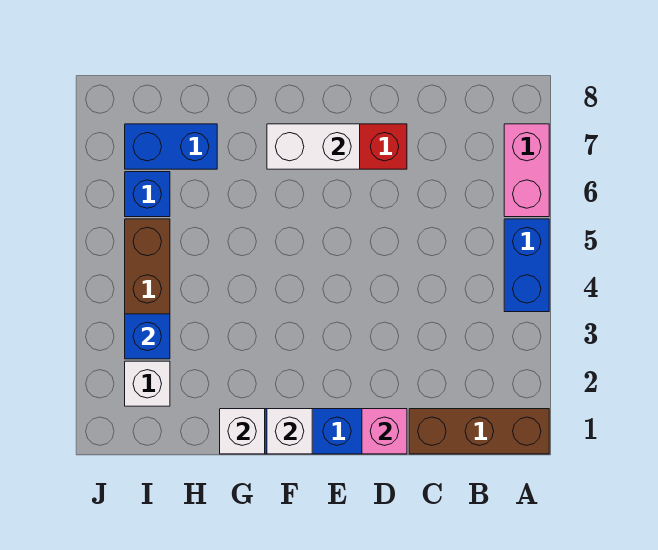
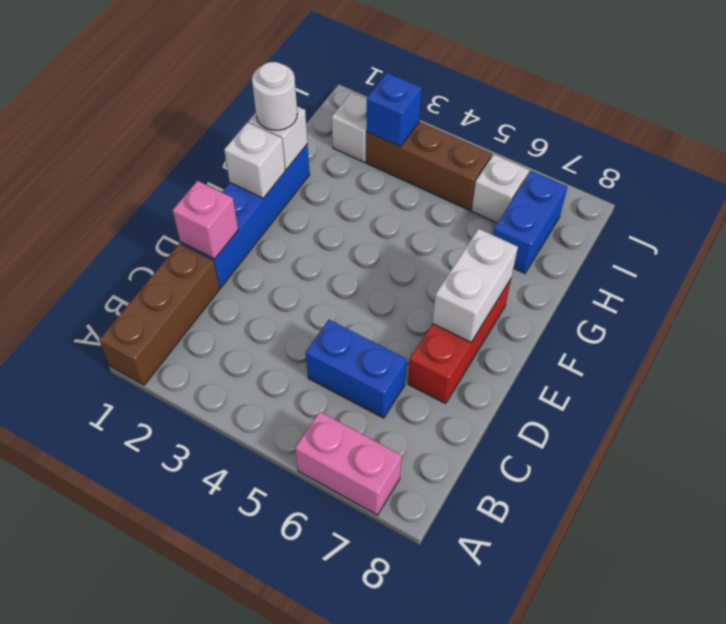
blue brick A4:A5 level 1 -> blue brick C5:C6 level 1
none -> white round brick G1 level 3
blue brick I6 level 1 -> white brick I6 level 1

